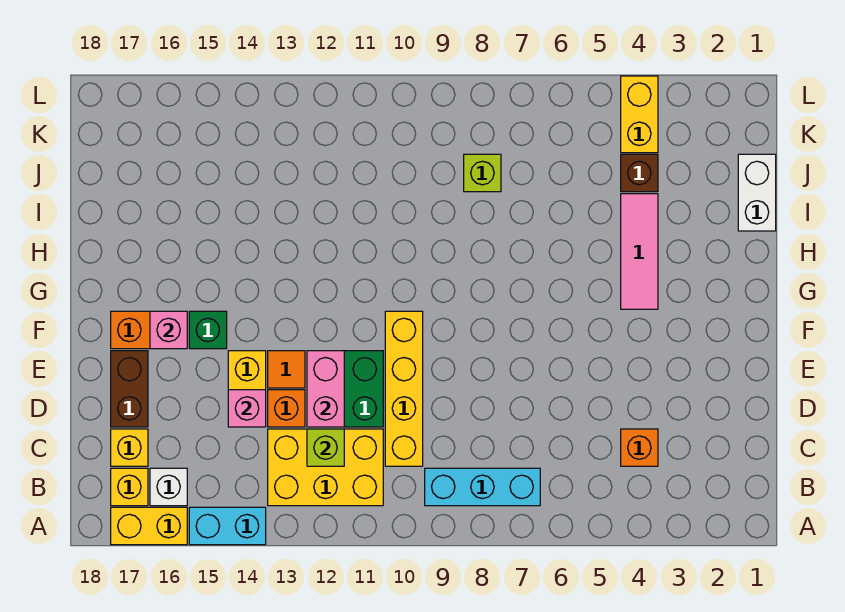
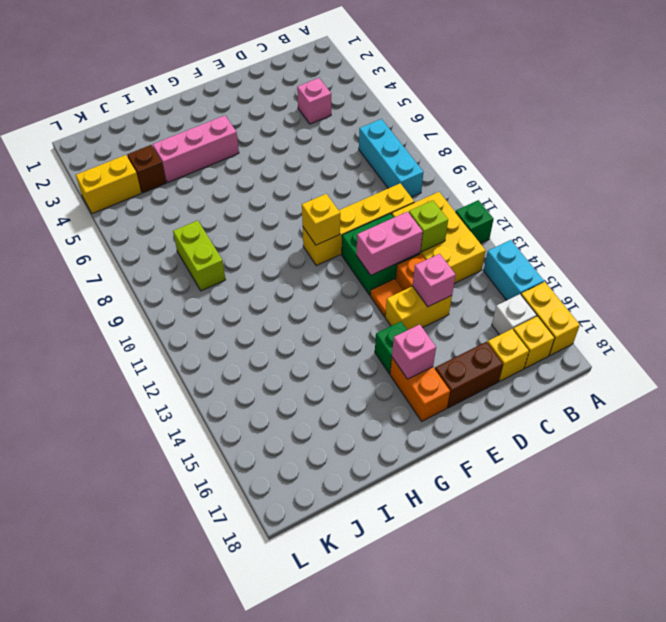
none -> green brick A12 level 1
orange brick C4 level 1 -> pink brick C4 level 1
none -> yellow brick F10 level 2
pink tile G4:I4 level 1 -> pink brick G4:I4 level 1
white brick I1:J1 level 1 -> none
lime brick J8 level 1 -> lime brick J8:J9 level 1

